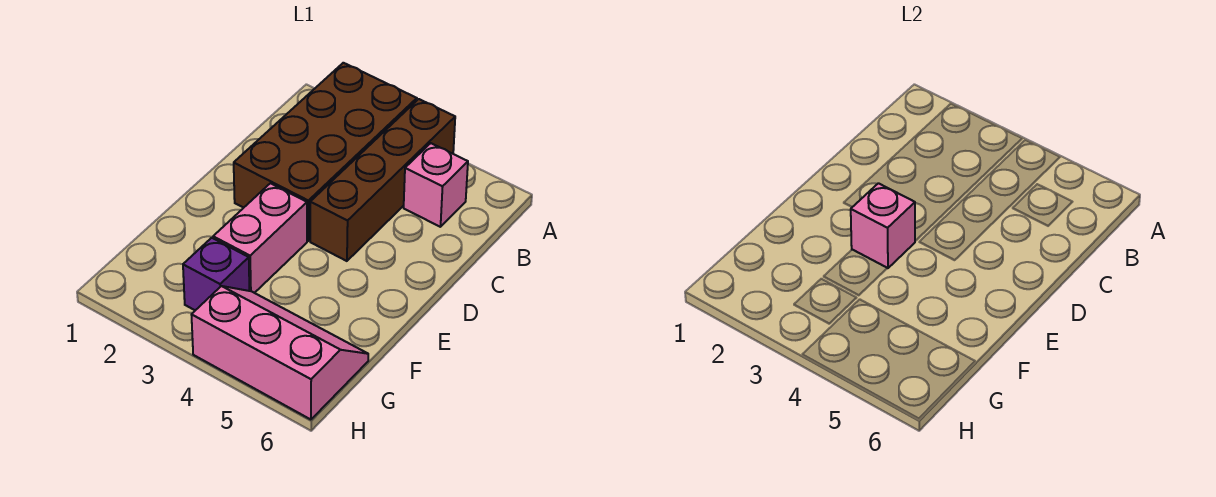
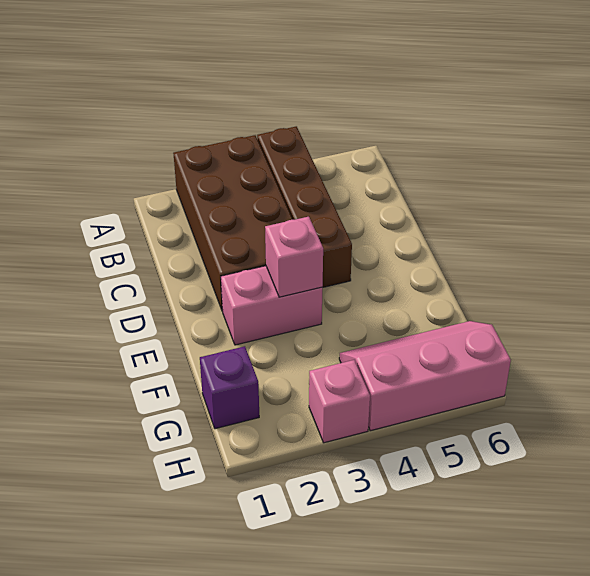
pink brick B5 level 1 -> pink brick H3 level 1
pink brick E3:F3 level 1 -> pink brick E2:E3 level 1
purple brick G3 level 1 -> purple brick G1 level 1

